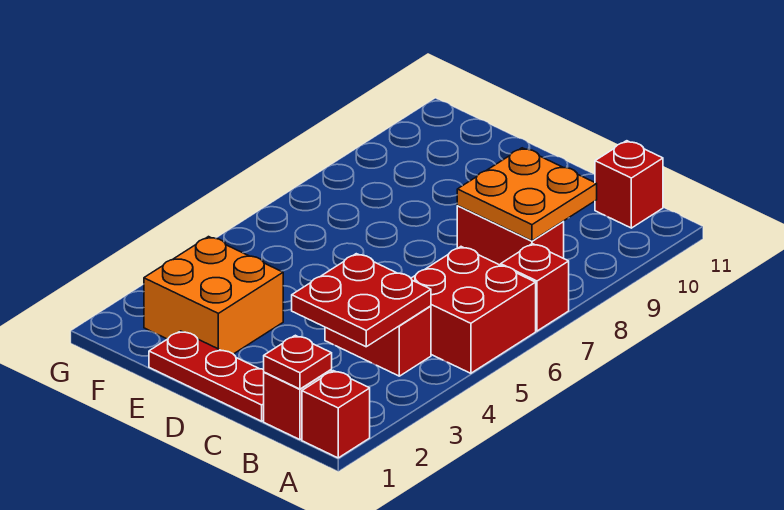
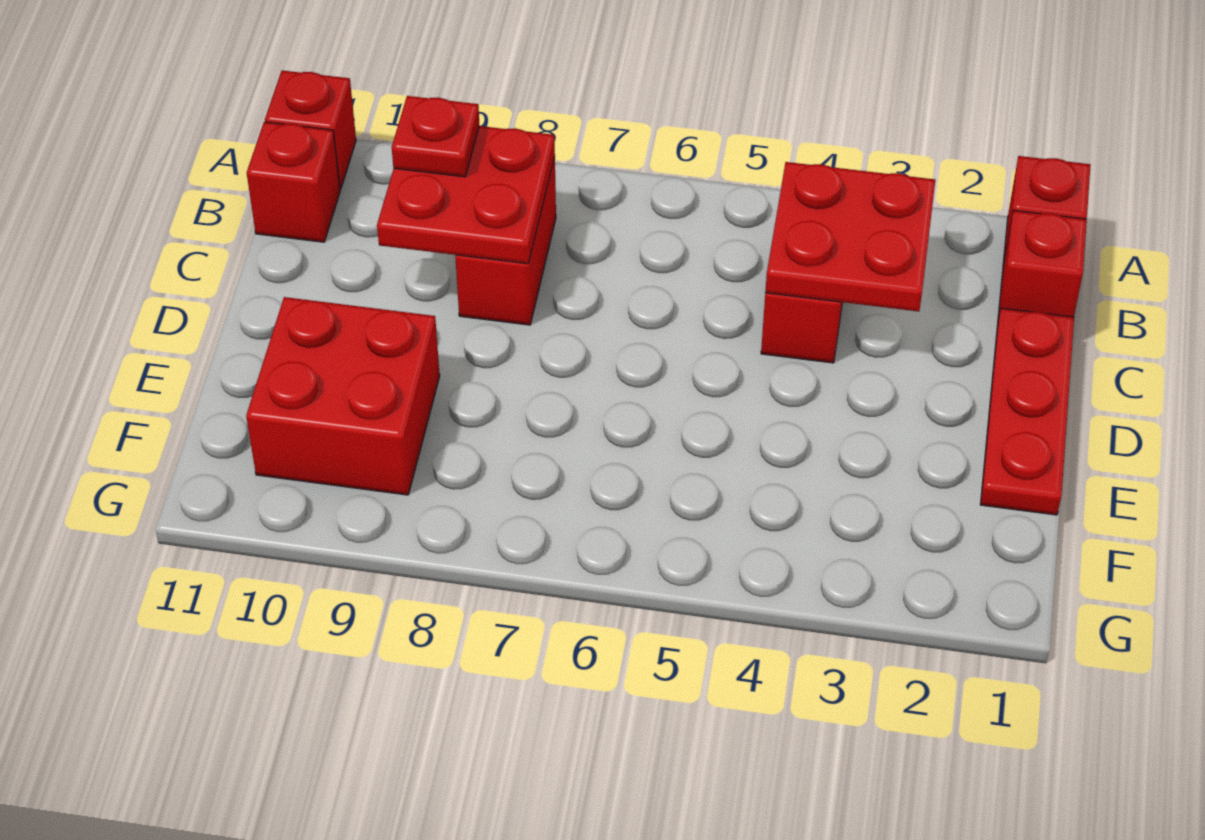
red brick A5:B6 level 1 -> red brick E9:F10 level 1
red brick A7 level 1 -> red brick A11 level 1
red plate B1 level 2 -> red plate B9 level 3
orange plate B8:C9 level 2 -> red plate B8:C9 level 2
orange brick E2:F3 level 1 -> none

